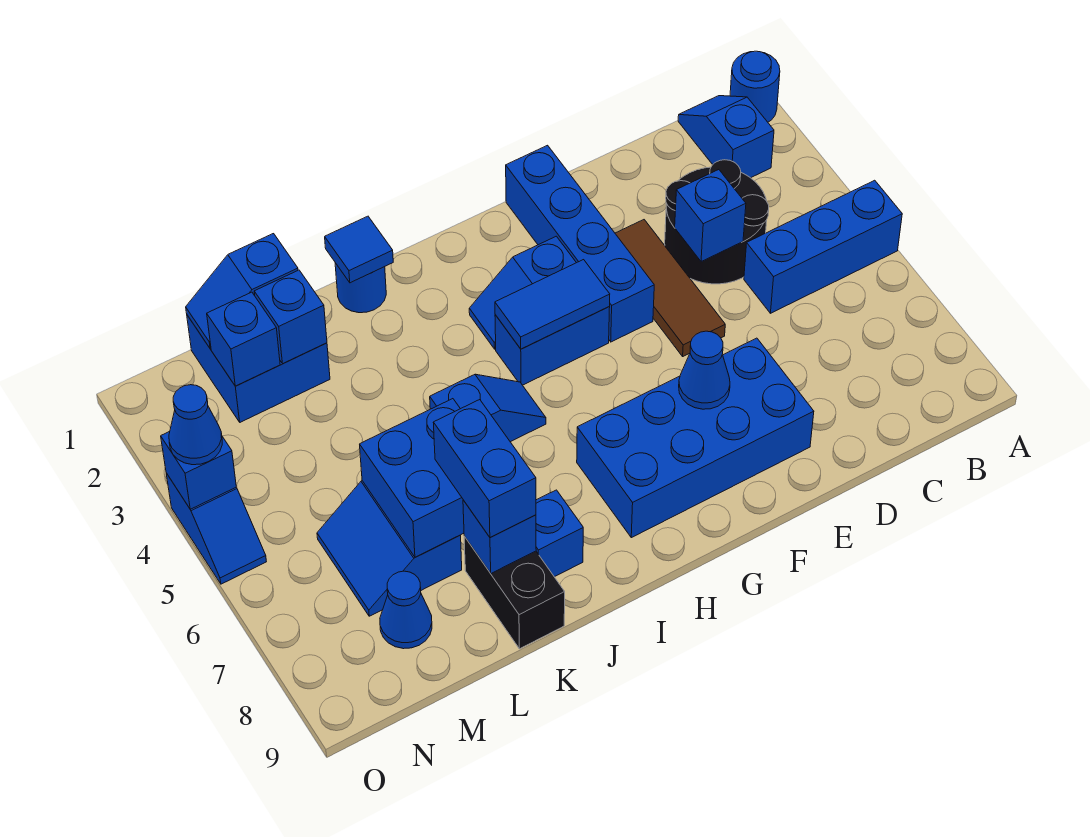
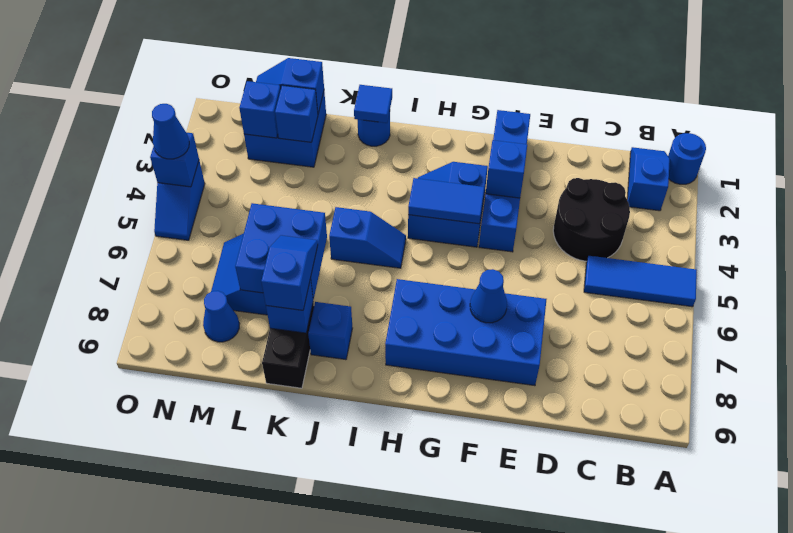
blue brick A5:C5 level 1 -> blue tile A5:C5 level 1
blue brick D4 level 2 -> blue brick F3 level 2
brown tile E3:E5 level 1 -> none
blue brick K7:K8 level 3 -> blue slope K7:K8 level 3 top 8

